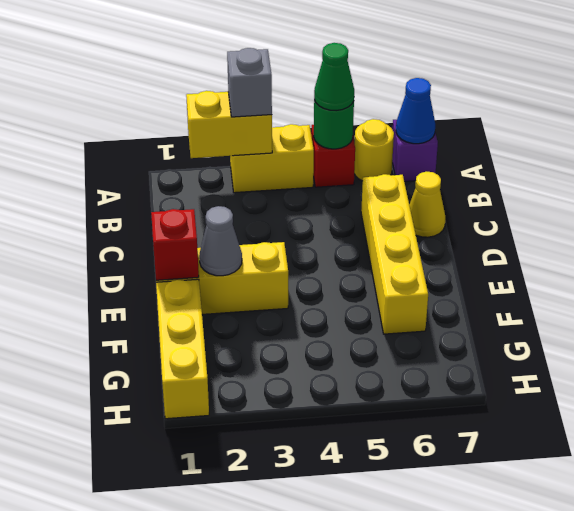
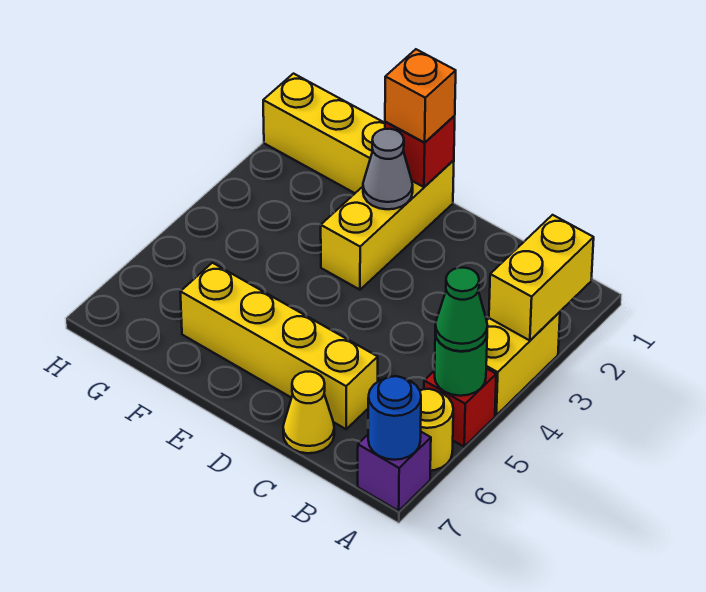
grey brick A3 level 3 -> none
blue cone A7 level 2 -> blue round brick A7 level 2
none -> orange brick E1 level 3

